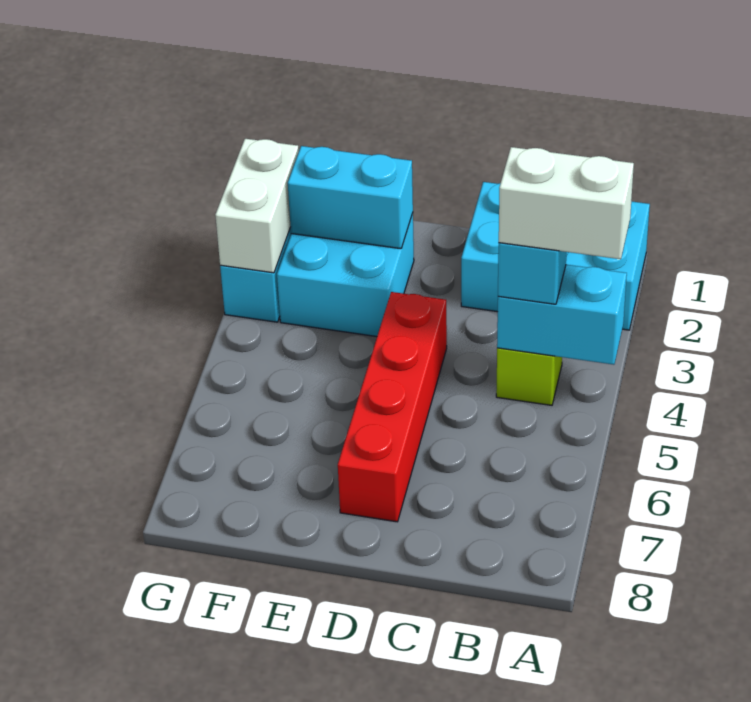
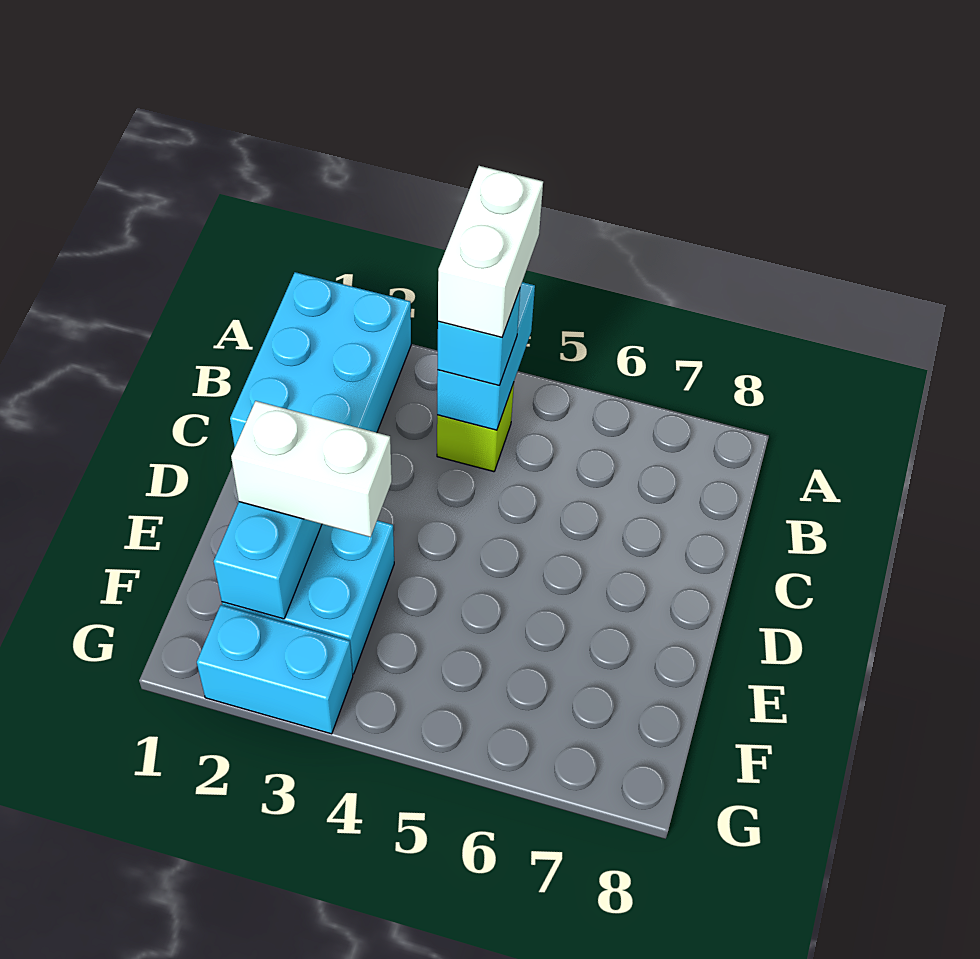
red brick D4:D7 level 1 -> none
white brick G2:G3 level 2 -> white brick E2:E3 level 3

